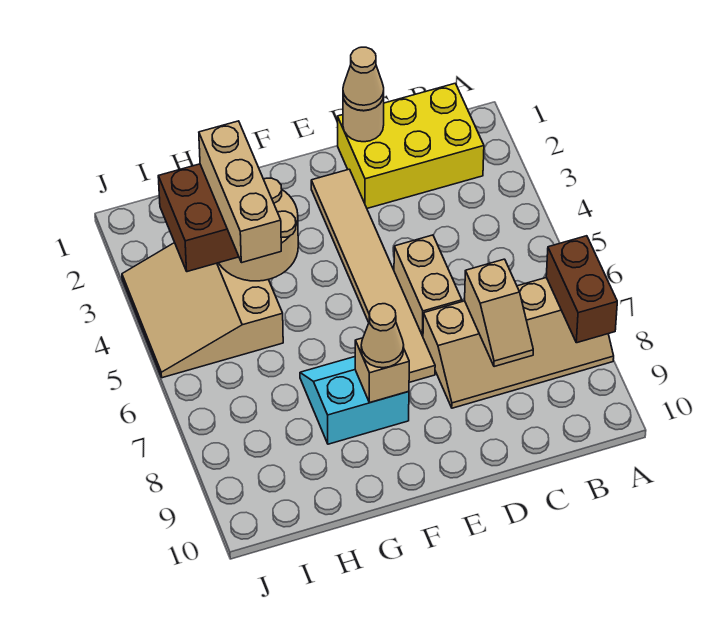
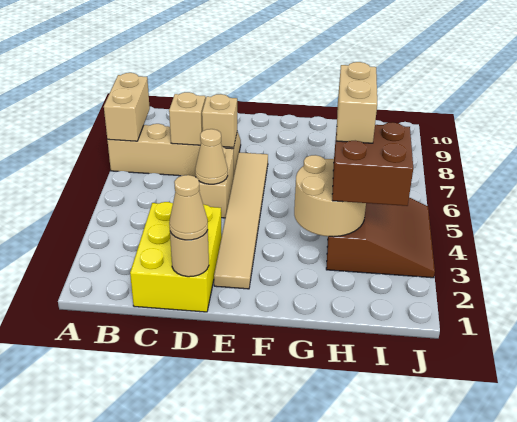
brown brick A7:A8 level 2 -> tan brick A7:A8 level 2
yellow brick B1:D2 level 1 -> yellow brick C1:D3 level 1
cyan slope F7:G8 level 1 top 8 -> none
tan brick F8 level 2 -> tan brick D7 level 2
tan cone F8 level 3 -> tan cone D5 level 2
tan slope H3:J5 level 1 top H -> brown slope H3:J5 level 1 top H
tan brick H3:H5 level 4 -> tan brick H4:H5 level 4

